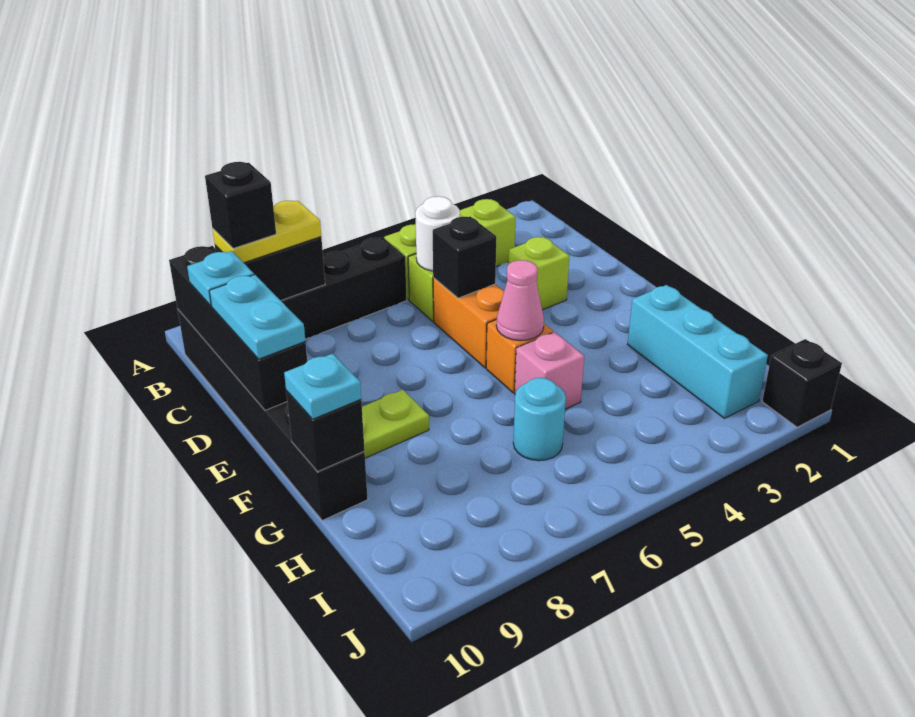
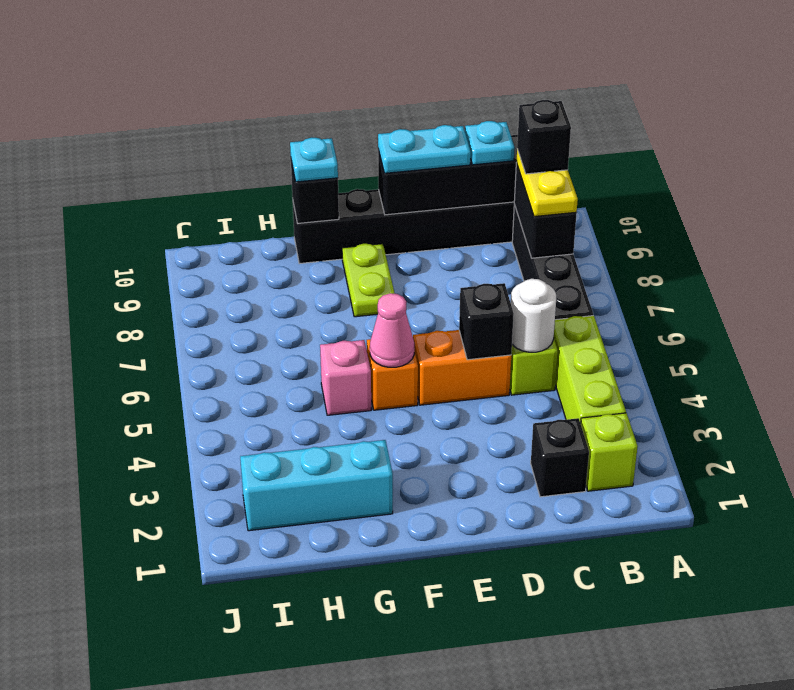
lime brick D3 level 1 -> lime brick B2 level 1
cyan round brick H6 level 1 -> none
black brick J1 level 1 -> black brick C2 level 1

